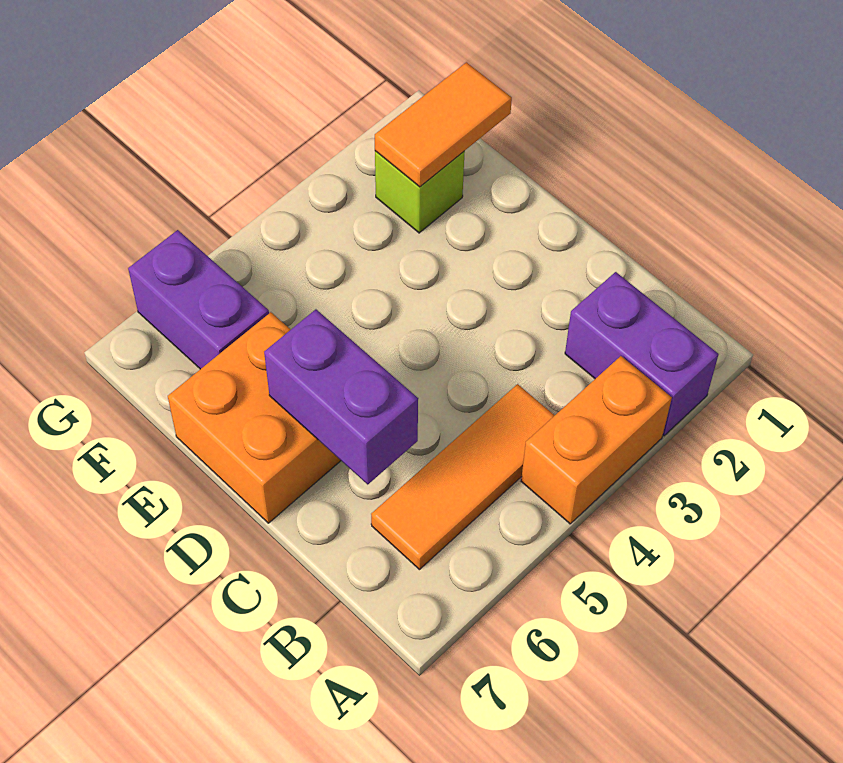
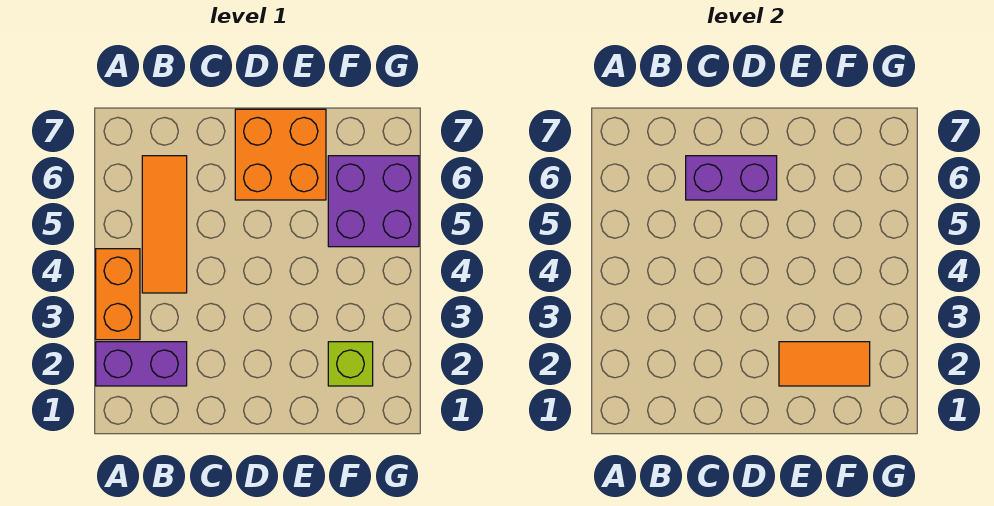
orange tile F1:F2 level 2 -> orange tile E2:F2 level 2
purple brick F6:G6 level 1 -> purple brick F5:G6 level 1

